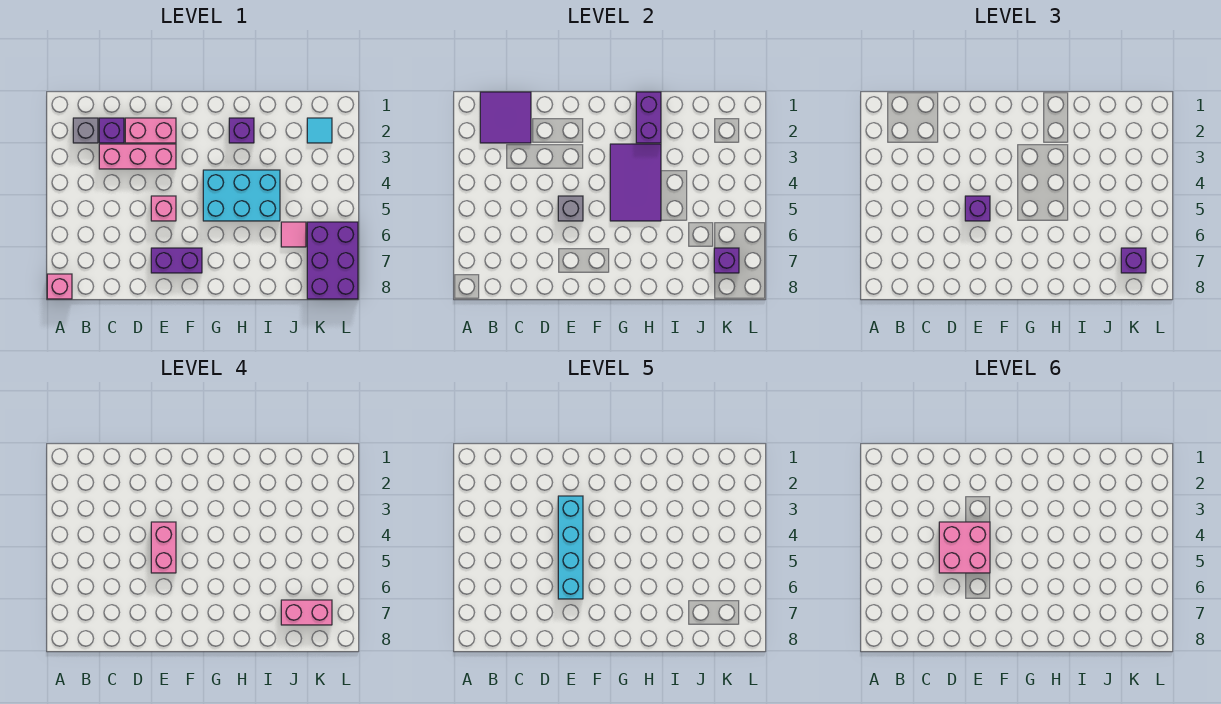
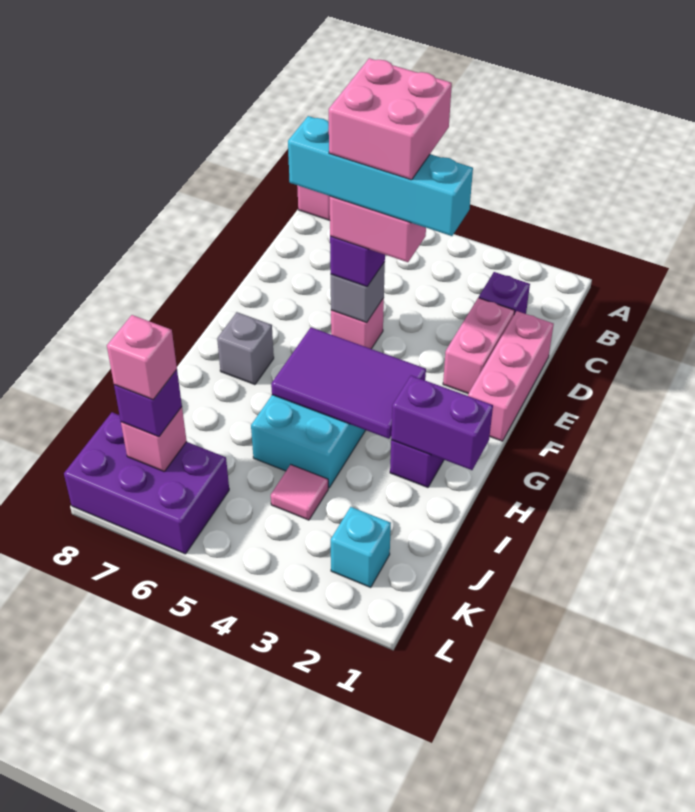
purple tile B1:C2 level 2 -> none
grey brick B2 level 1 -> grey brick G7 level 1
pink brick C3:E3 level 1 -> pink brick D1:F1 level 1
purple brick E7:F7 level 1 -> none
pink tile J6 level 1 -> pink tile J4 level 1
pink brick J7:K7 level 4 -> pink brick K7 level 4
cyan tile K2 level 1 -> cyan brick K2 level 1
purple brick K7 level 2 -> pink brick K7 level 2

